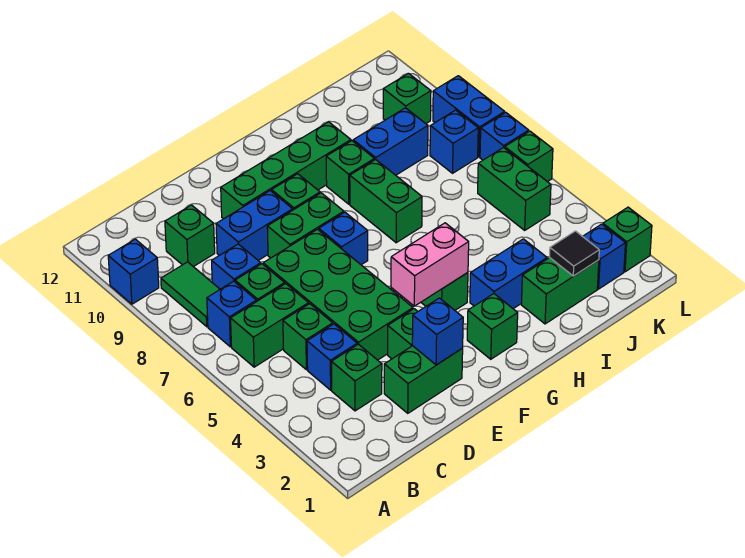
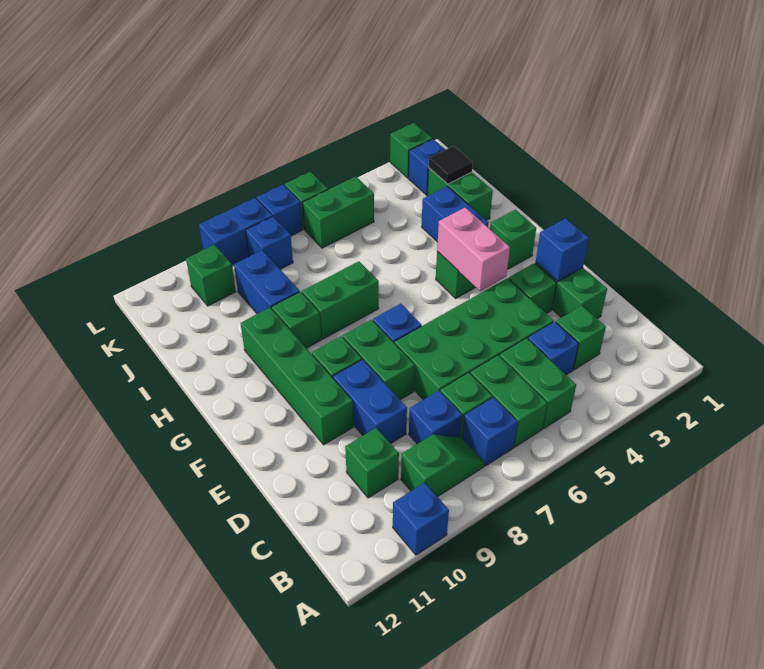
green tile B8:B9 level 1 -> green slope B8:B9 level 1 top 9
green brick C5 level 1 -> green brick B5:C5 level 1

